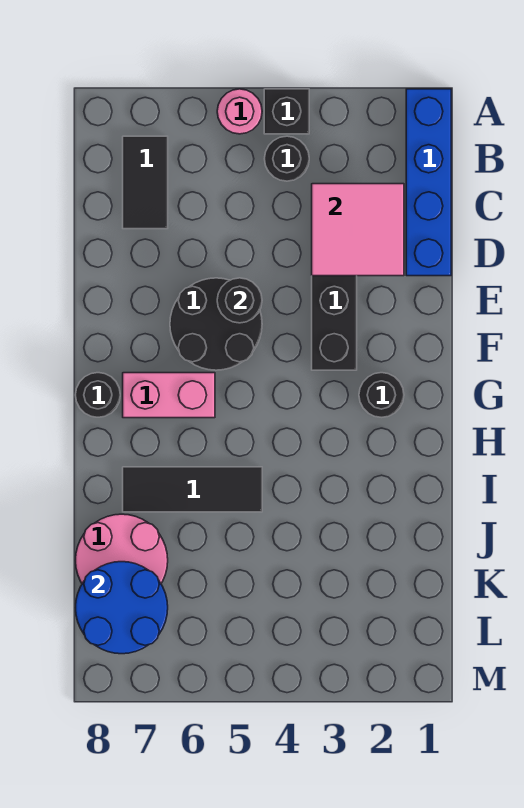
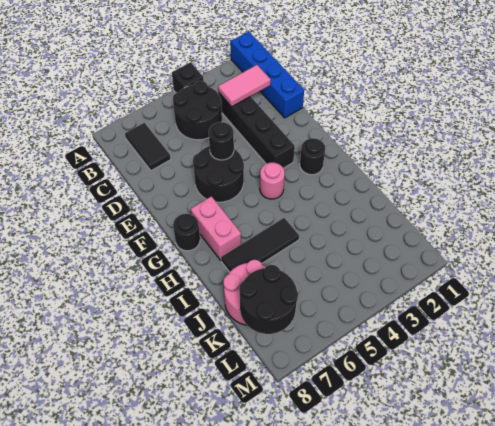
pink round brick A5 level 1 -> pink round brick G4 level 1
black round brick B4 level 1 -> black round brick B4:C5 level 1
pink tile C2:D3 level 2 -> pink tile C2:C3 level 2
pink brick G6:G7 level 1 -> pink brick G7:H7 level 1
blue round brick K7:L8 level 2 -> black round brick K7:L8 level 2

